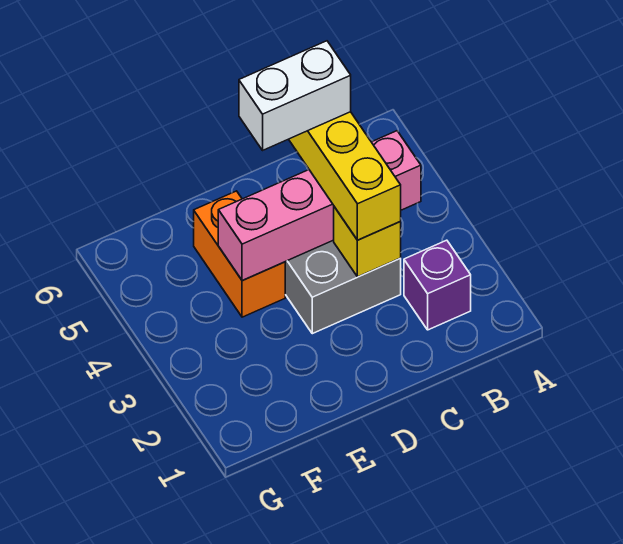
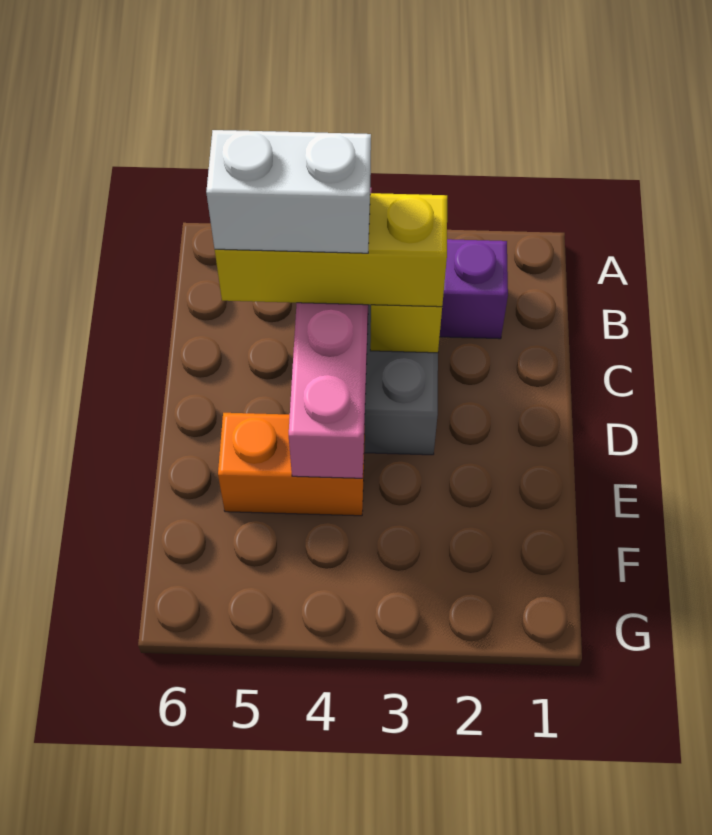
white brick C5:D5 level 4 -> white brick C4:C5 level 4

